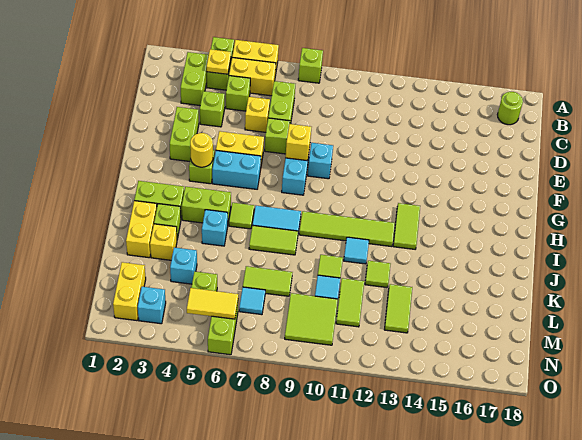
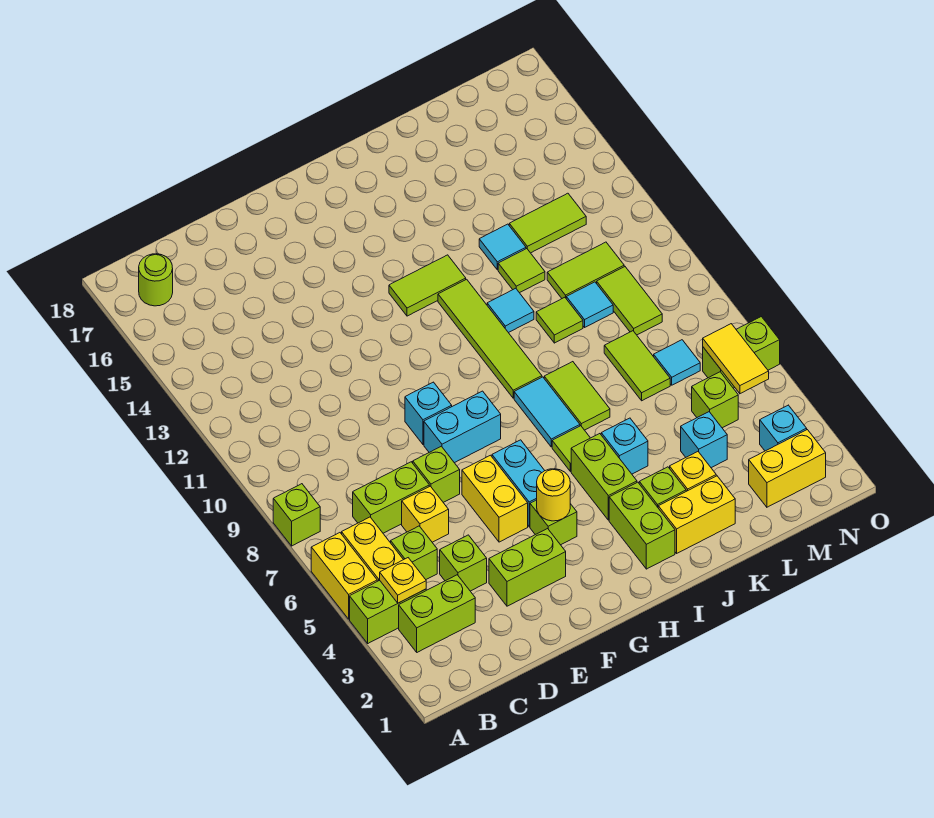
yellow brick F8 level 2 -> none
none -> cyan tile K13 level 1
lime tile M9:N10 level 1 -> lime tile M9:M10 level 1

